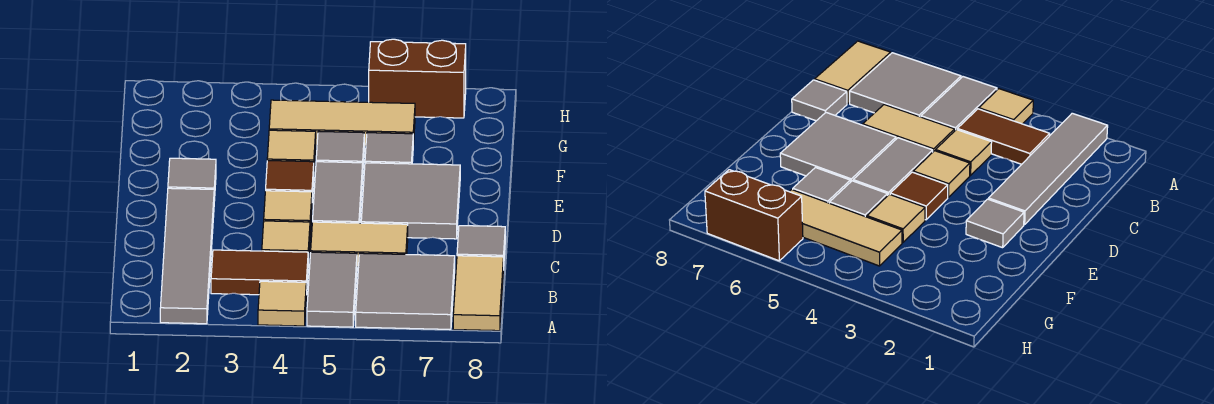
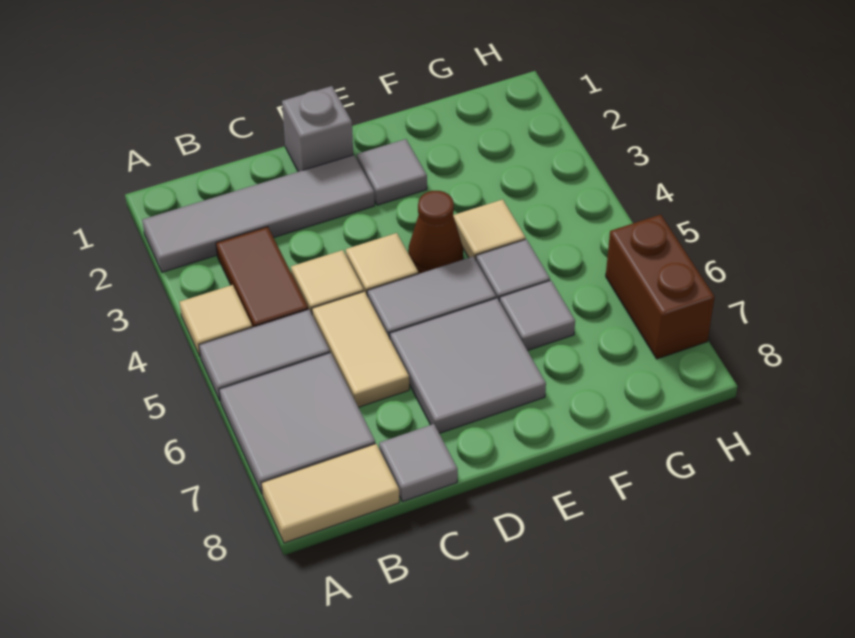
none -> grey brick D1 level 1
brown tile E4 level 1 -> brown cone E4 level 1
tan tile G4:G6 level 1 -> none

